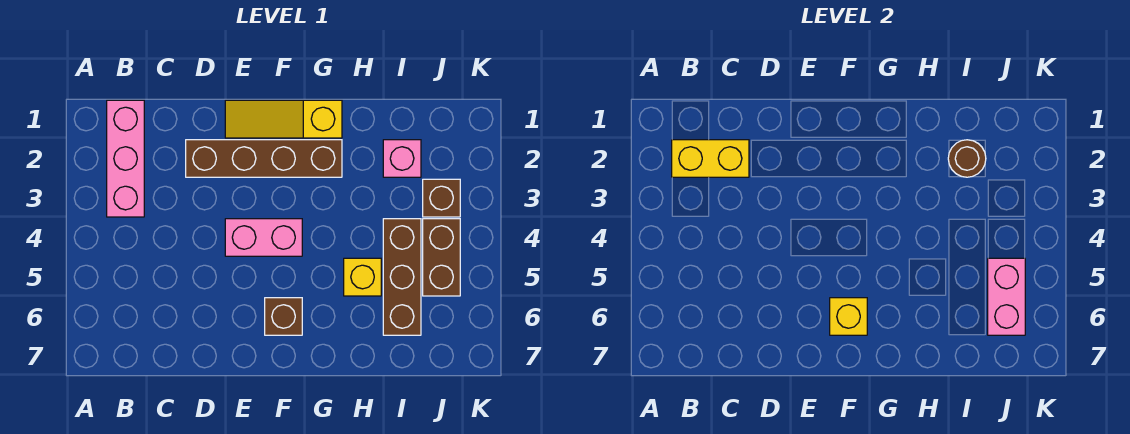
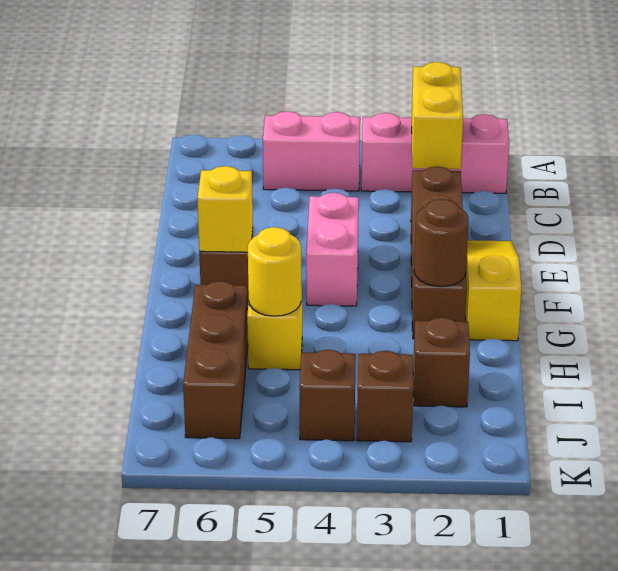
none -> yellow round brick H5 level 2
pink brick I2 level 1 -> brown brick I2 level 1
brown round brick I2 level 2 -> brown round brick G2 level 2
brown brick I4:I6 level 1 -> brown brick H6:J6 level 1
brown brick J4:J5 level 1 -> brown brick J4 level 1
pink brick J5:J6 level 2 -> pink brick B4:B5 level 1

